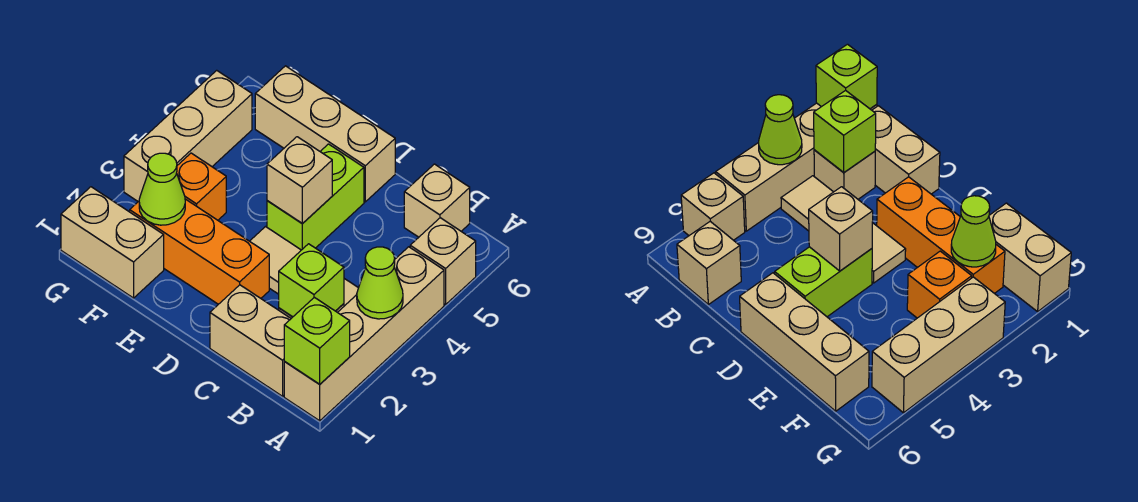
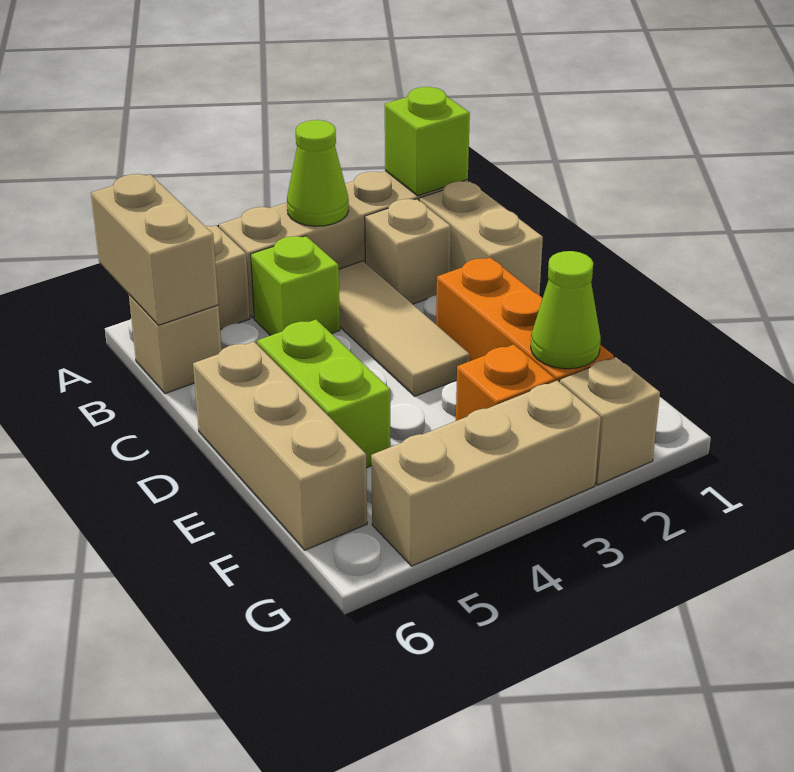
lime brick B2 level 2 -> lime brick B4 level 1
lime brick D4:D5 level 1 -> lime brick D5:E5 level 1
tan brick D4 level 2 -> tan brick G2 level 1
tan brick F1:G1 level 1 -> tan brick A6:B6 level 2

